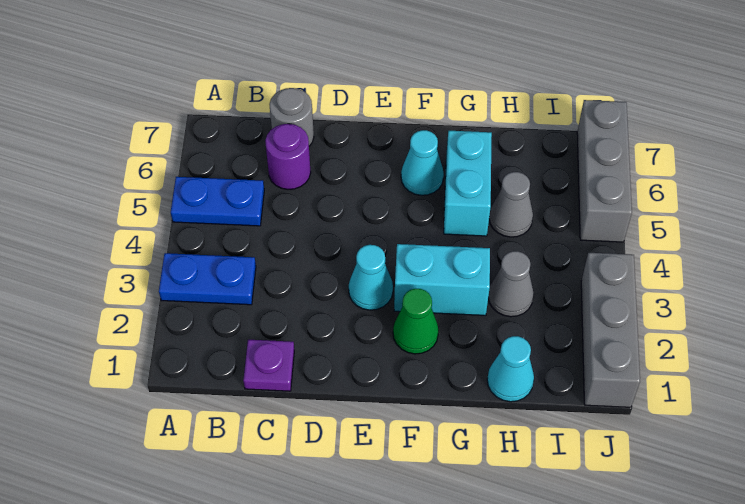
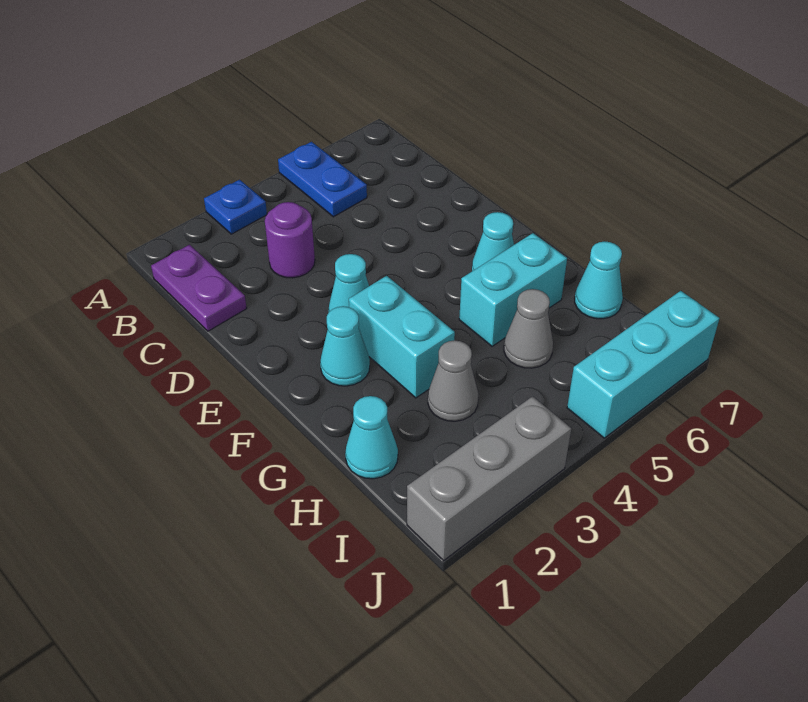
blue plate A3:B3 level 1 -> blue plate A3 level 1
purple plate C1 level 1 -> purple plate B1:C1 level 1
purple round brick C6 level 1 -> purple round brick C3 level 1
grey round brick C7 level 1 -> none
green cone F2 level 1 -> cyan cone F2 level 1
none -> cyan cone H7 level 1
grey brick J5:J7 level 1 -> cyan brick J5:J7 level 1

